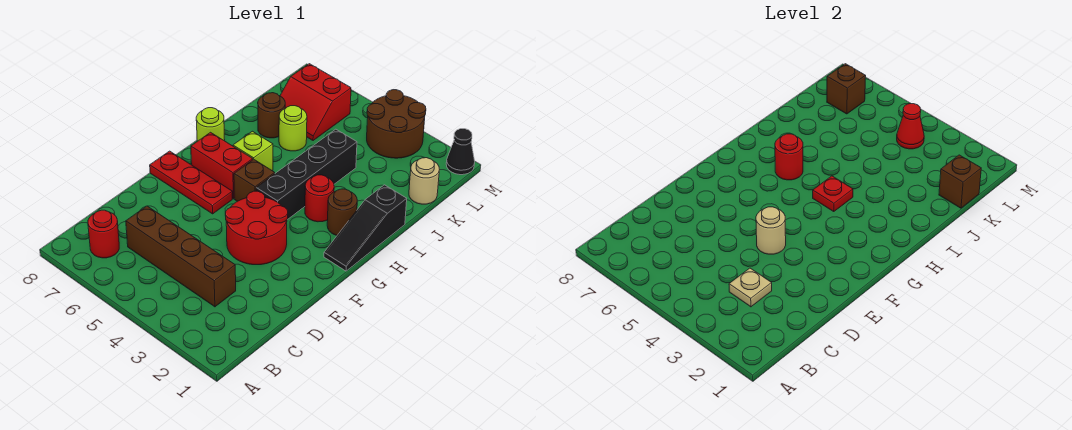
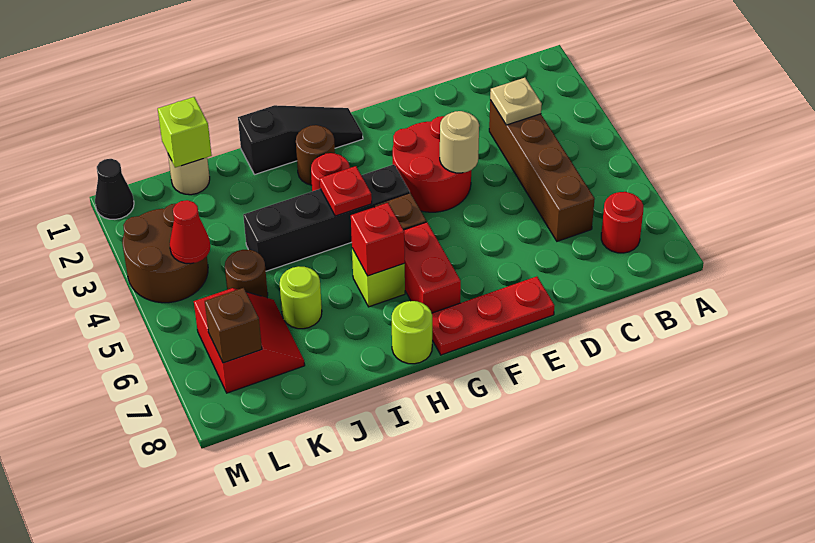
red plate F6:F8 level 1 -> red plate E8:G8 level 1
red round brick H6 level 2 -> red brick H6 level 2
brown round brick J7 level 1 -> brown round brick K5 level 1
brown brick K1 level 2 -> lime brick K1 level 2

